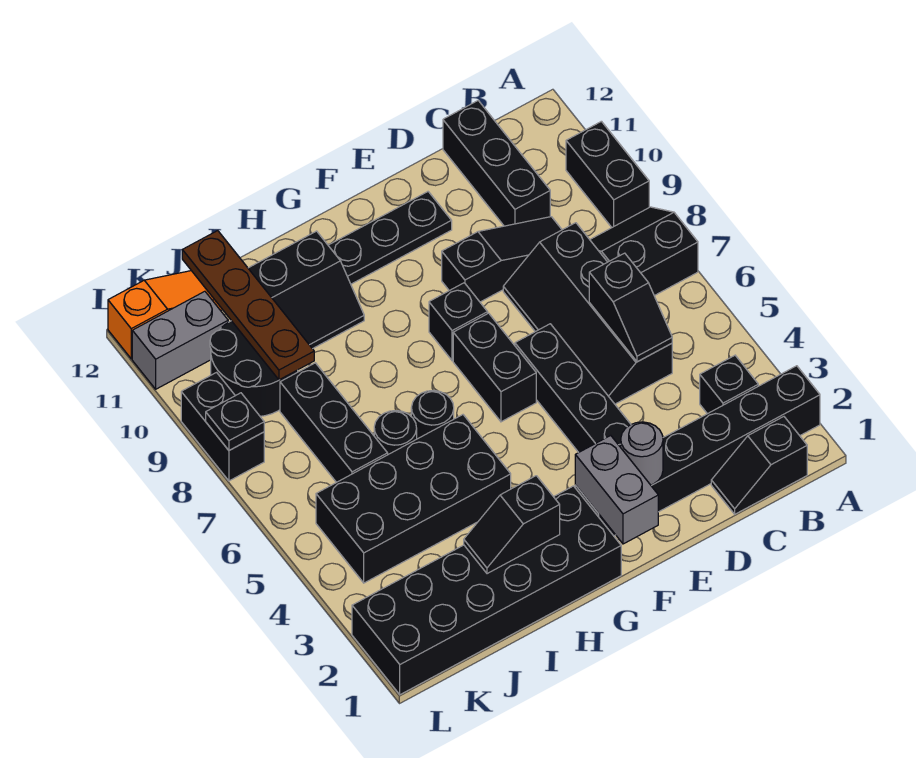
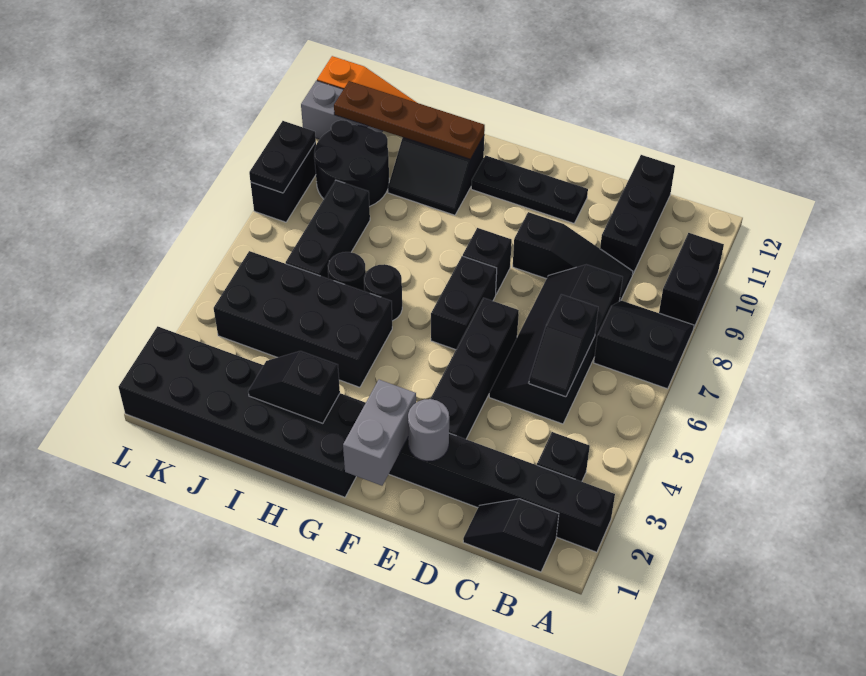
brown plate J9:J12 level 2 -> brown plate H11:K11 level 2
black plate L8 level 2 -> black plate L8:L9 level 2

